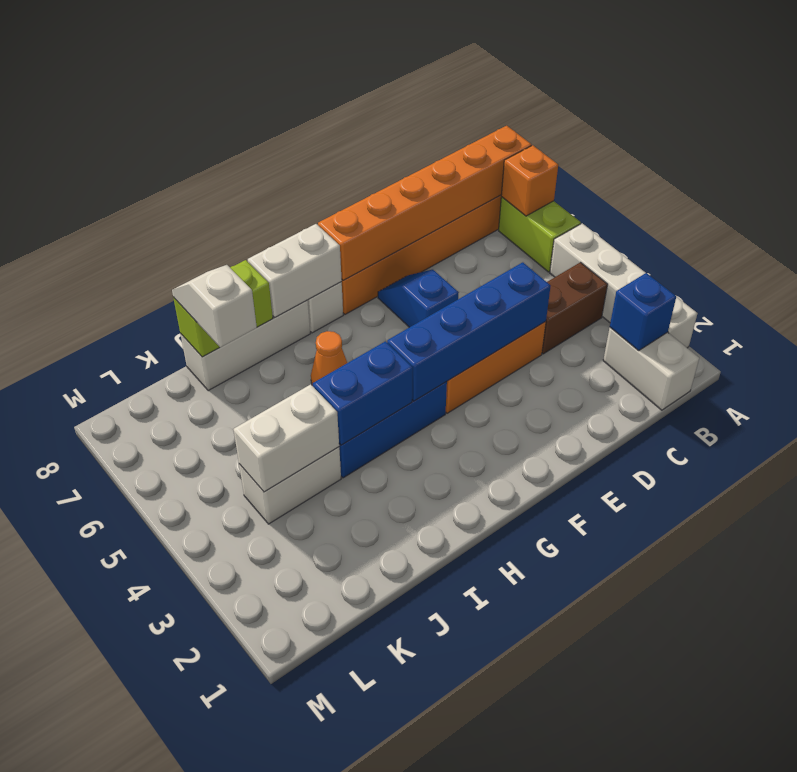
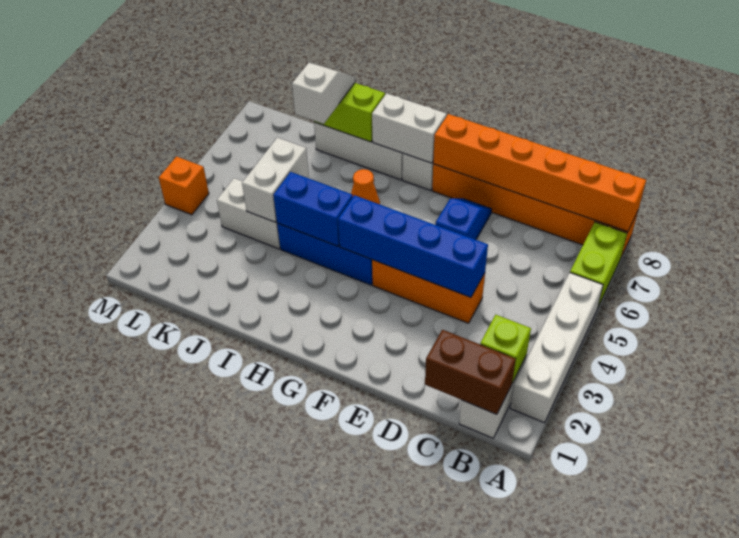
orange brick A7 level 2 -> orange brick M4 level 1
blue brick B2 level 2 -> lime brick B2 level 2
brown brick B4:C4 level 1 -> brown brick B1:C1 level 2
white brick J4:K4 level 2 -> white brick J4:J5 level 2

